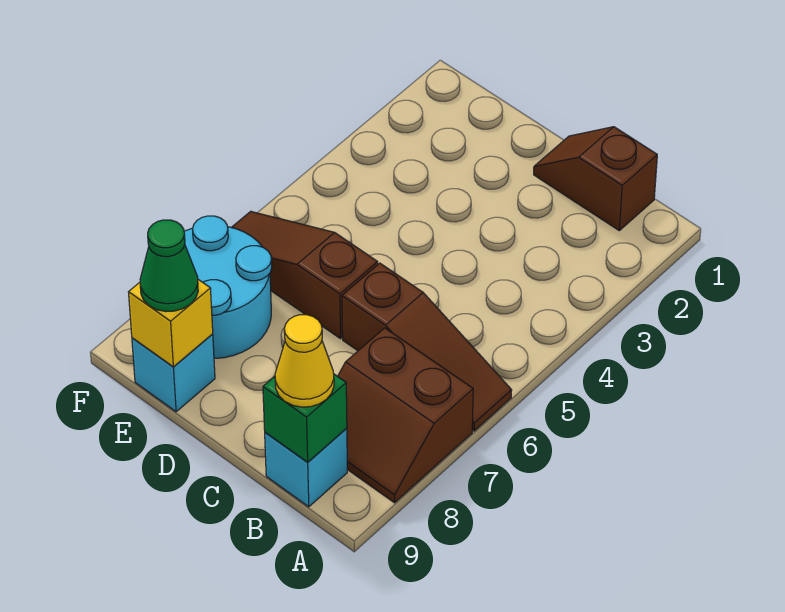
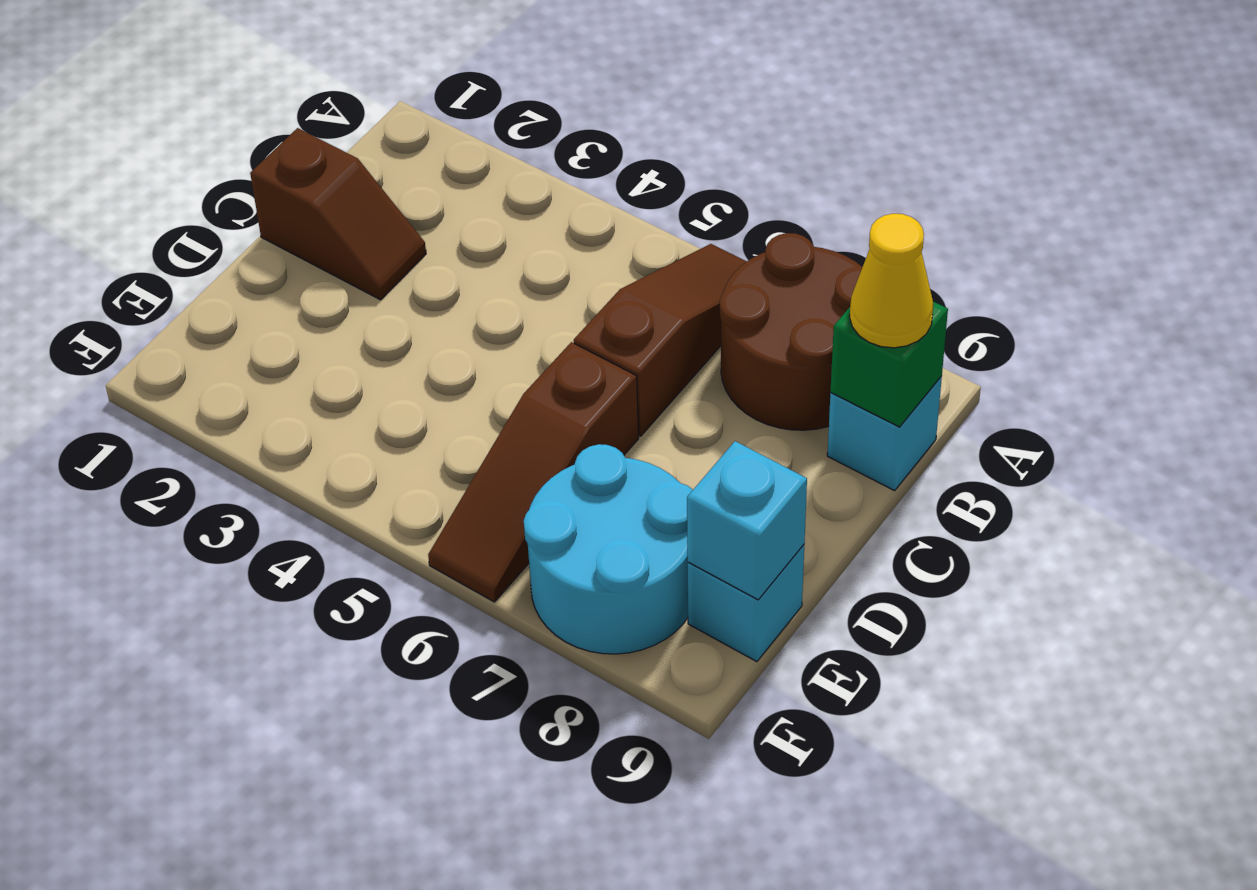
brown slope A7:B8 level 1 top 7 -> brown round brick A7:B8 level 1
brown slope B1:C1 level 1 top B -> brown slope C1:C2 level 1 top 1
yellow brick E9 level 2 -> cyan brick E9 level 2
green cone E9 level 3 -> none

